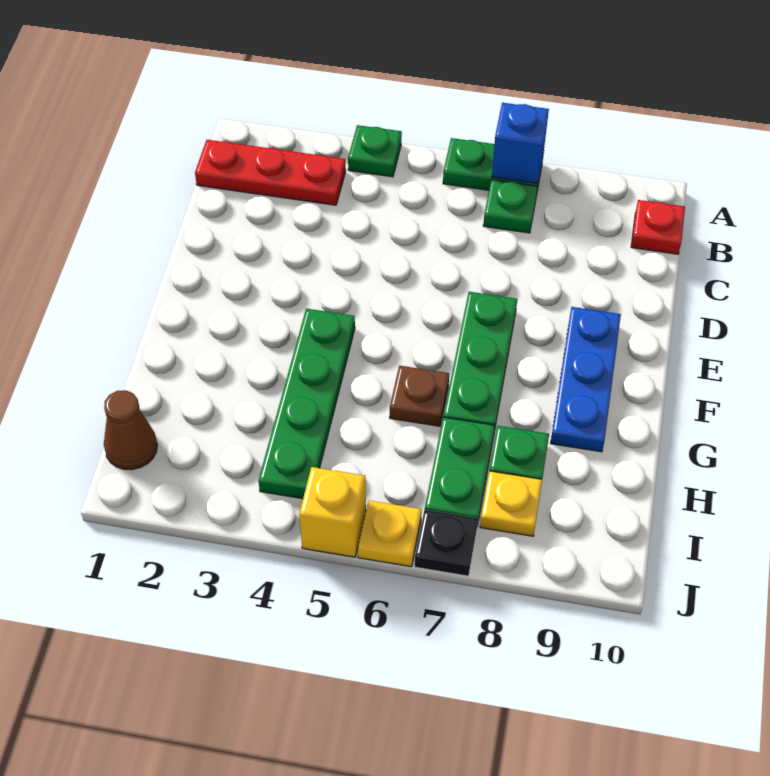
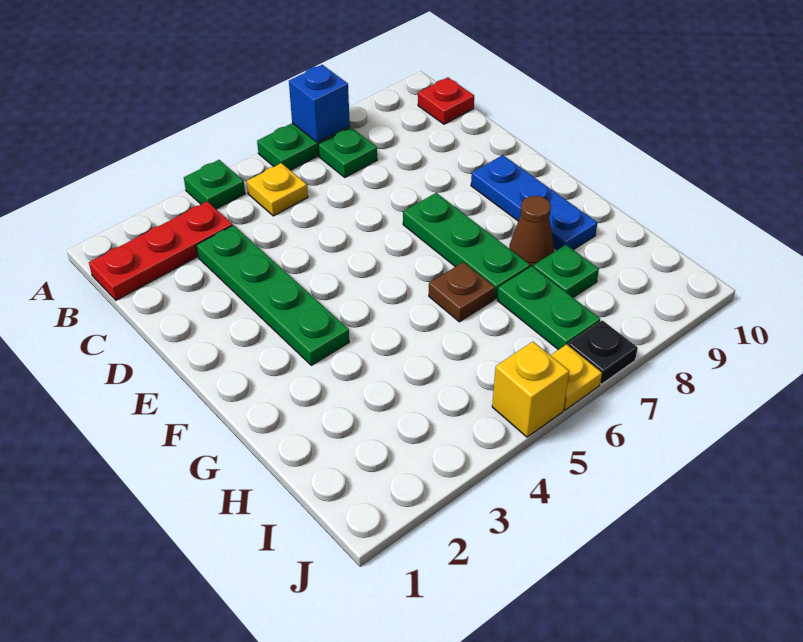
green plate F4:I4 level 1 -> green plate C3:F3 level 1
brown cone I1 level 1 -> brown cone G8 level 1
yellow plate I8 level 1 -> yellow plate B5 level 1

